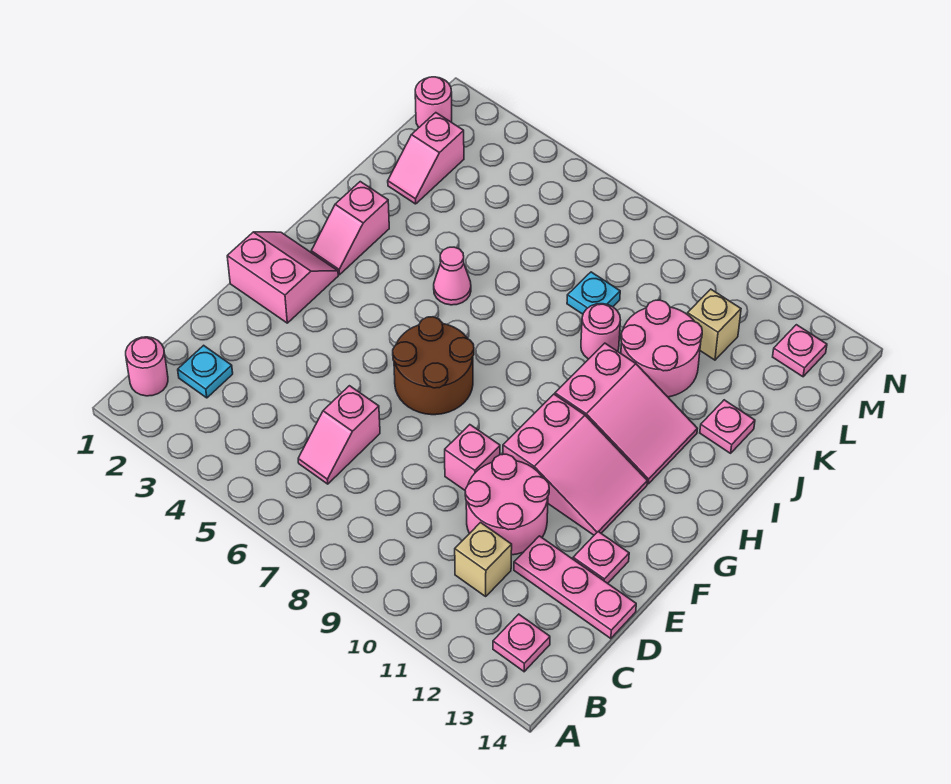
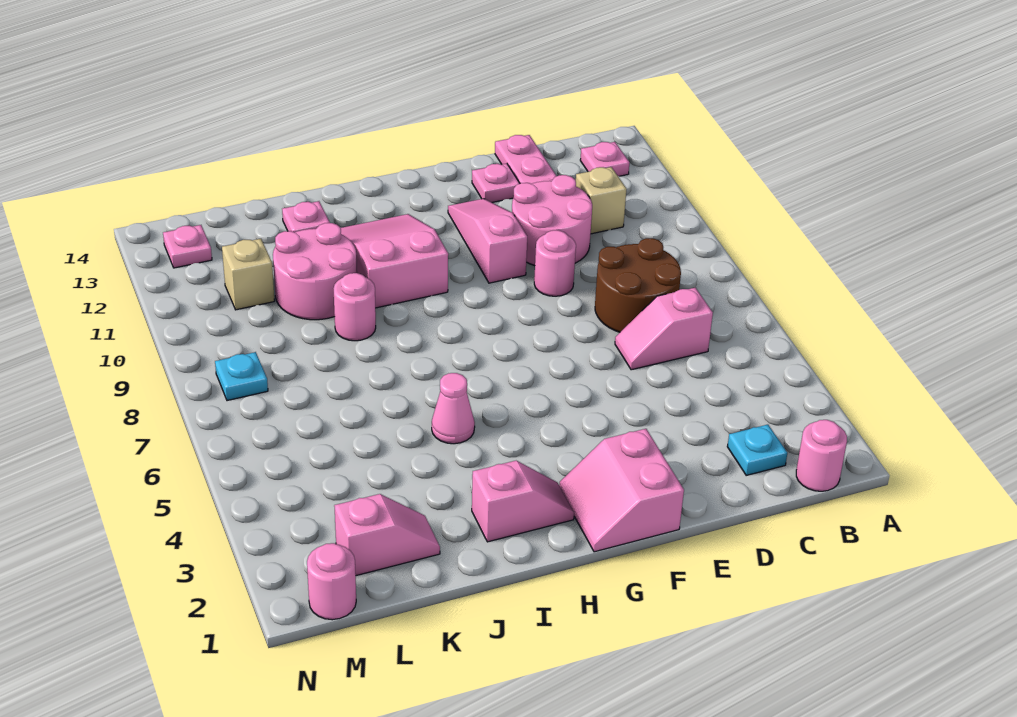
pink slope C6:D6 level 1 top D -> pink slope C6:D6 level 1 top C
pink brick E9 level 1 -> pink round brick E9 level 1
brown round brick F6:G7 level 1 -> brown round brick C7:D8 level 1
pink slope F10:G12 level 1 top 10 -> pink slope F10:F12 level 1 top 10
cyan plate K8 level 1 -> cyan plate M8 level 1

